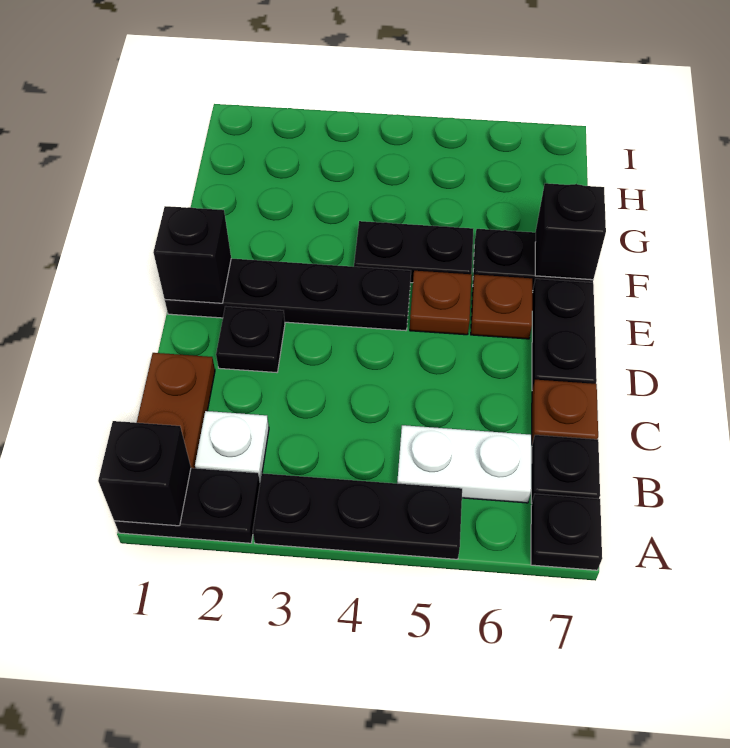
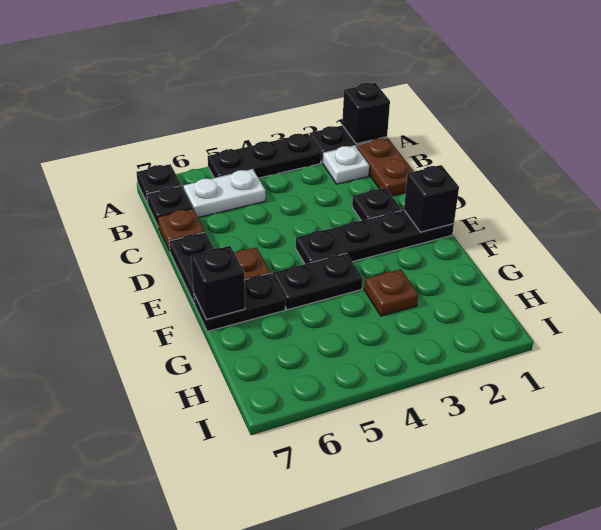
brown plate E5 level 1 -> brown plate G3 level 1

